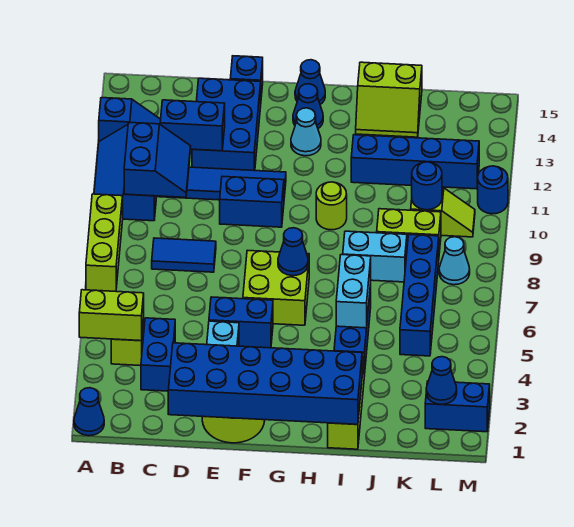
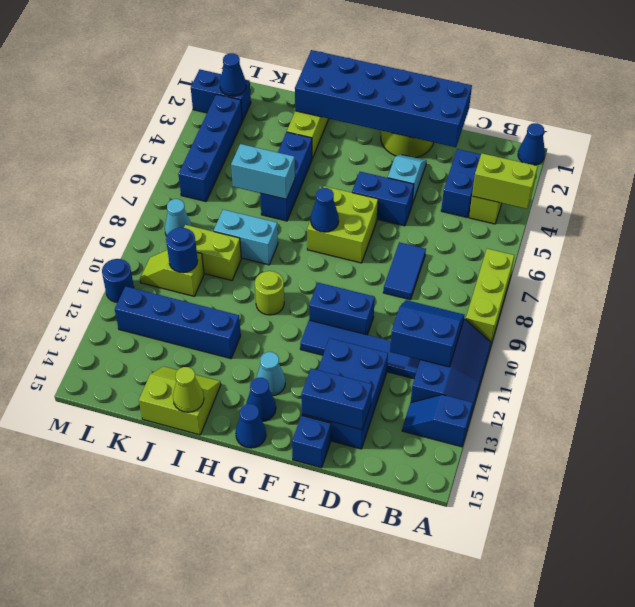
blue slope B10:C11 level 2 top B -> blue slope B10:C11 level 2 top 11
blue tile C8:D8 level 1 -> blue tile D7:D8 level 1
blue brick C12:D12 level 2 -> blue brick D14:E14 level 2
cyan brick I5:I6 level 2 -> cyan brick I6:J6 level 2
none -> lime cone I15 level 2
blue brick K5:K8 level 1 -> blue brick L3:L6 level 1

